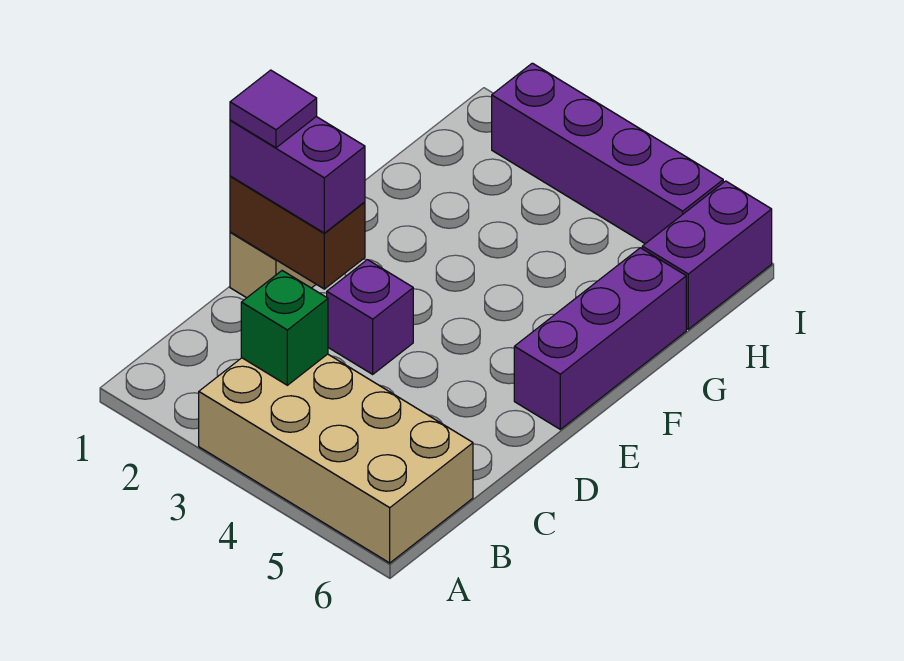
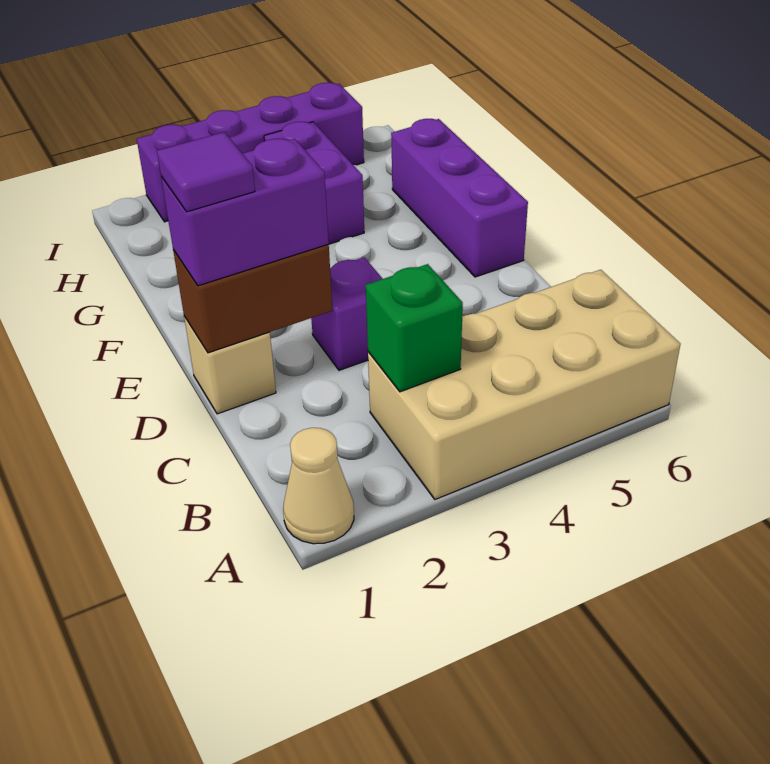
none -> tan cone A1 level 1
purple brick H6:I6 level 1 -> purple brick G4:H4 level 1

